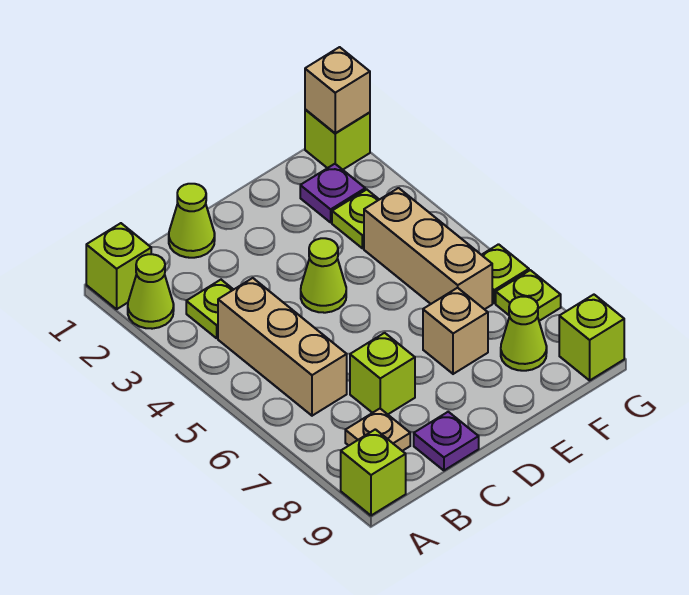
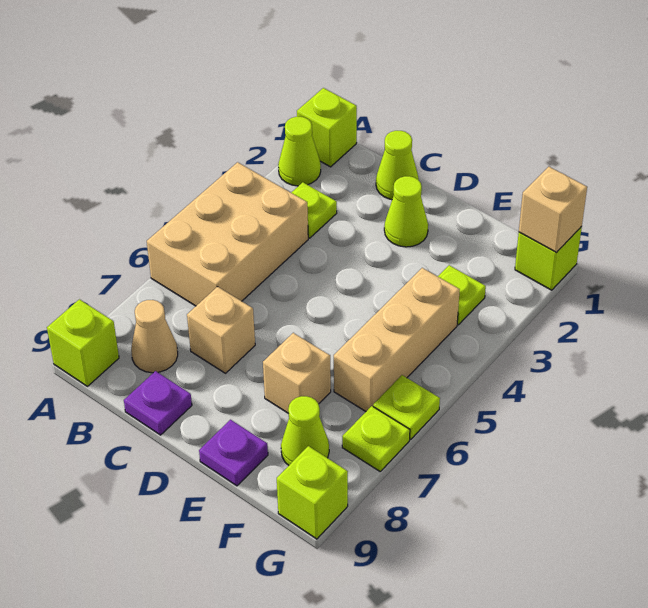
tan brick B4:B6 level 1 -> tan brick A4:B6 level 1
tan plate B8 level 1 -> tan cone B8 level 1
lime brick C7 level 1 -> tan brick C7 level 1
lime cone D4 level 1 -> lime cone D2 level 1
purple plate F2 level 1 -> purple plate E9 level 1

